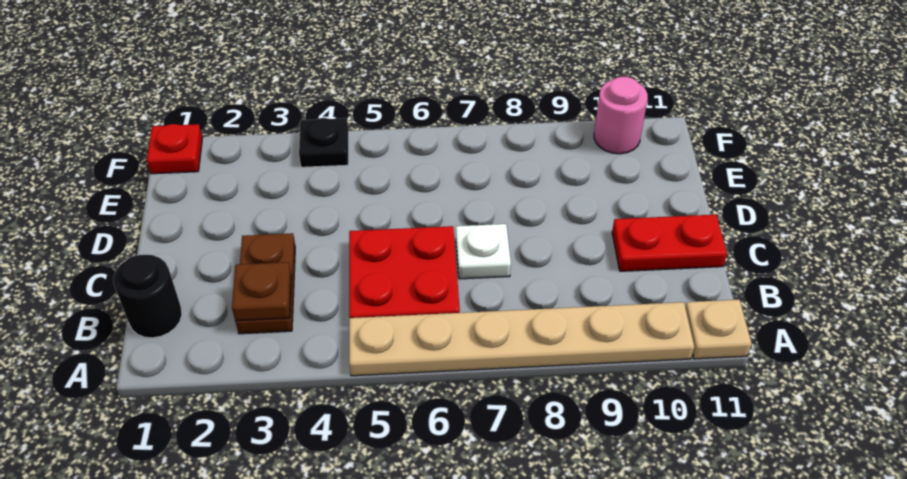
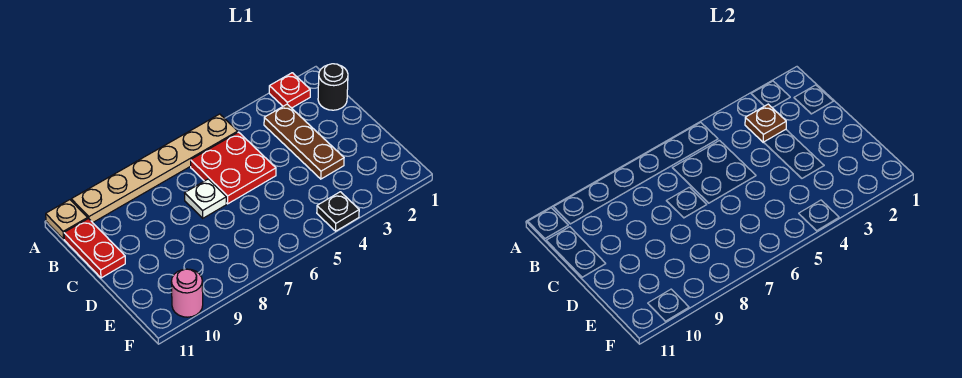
brown plate B3:C3 level 1 -> brown plate B3:D3 level 1
red plate C10:C11 level 1 -> red plate B11:C11 level 1
red plate F1 level 1 -> red plate A2 level 1

